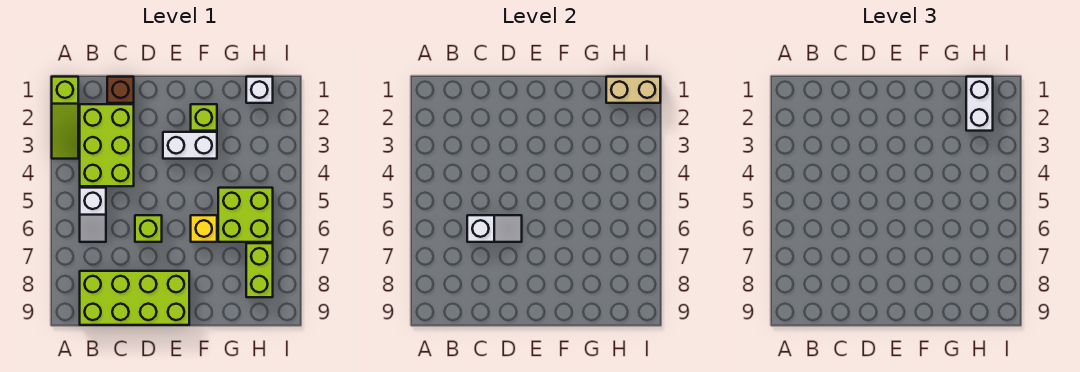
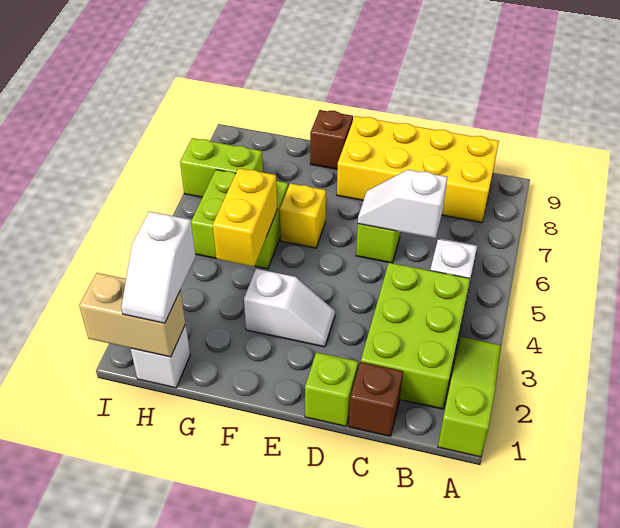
lime brick B8:E9 level 1 -> yellow brick B8:E9 level 1
white brick E3:F3 level 1 -> white slope E3:F3 level 1 top F
lime brick F2 level 1 -> lime brick D1 level 1
none -> brown brick F9 level 1
none -> yellow brick G4:G5 level 2
white brick H1:H2 level 3 -> white slope H1:H2 level 3 top 2
lime brick H7:H8 level 1 -> lime brick H7:I7 level 1

